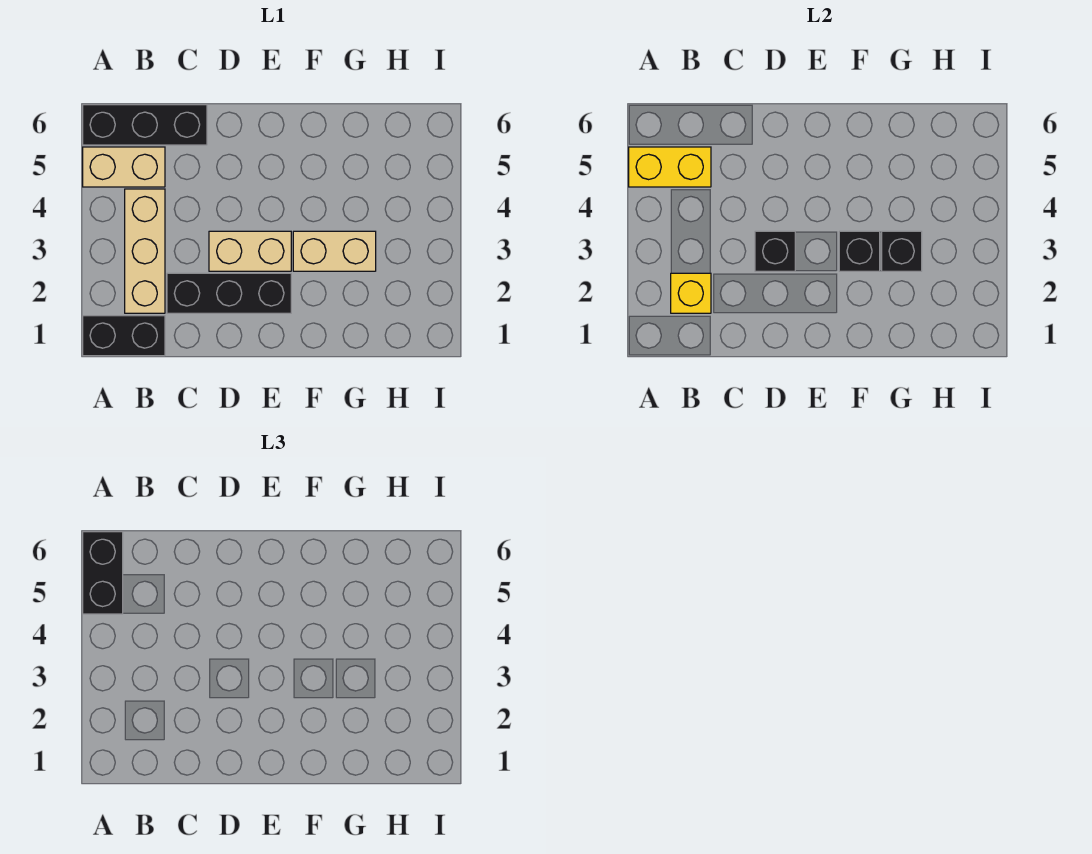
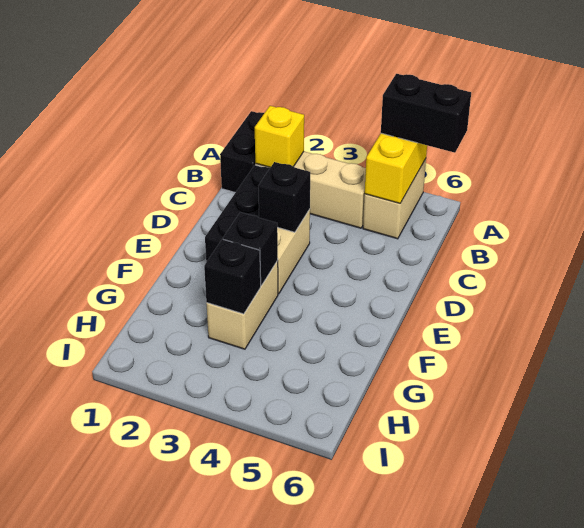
black brick A6:C6 level 1 -> none

